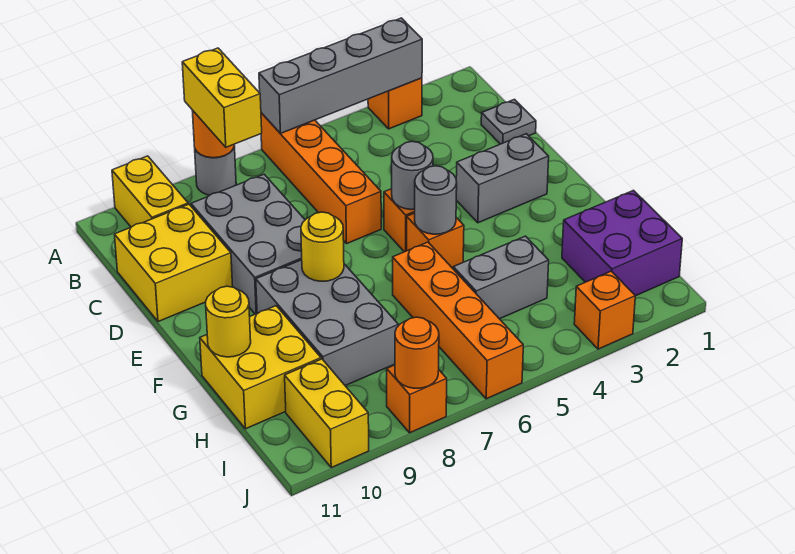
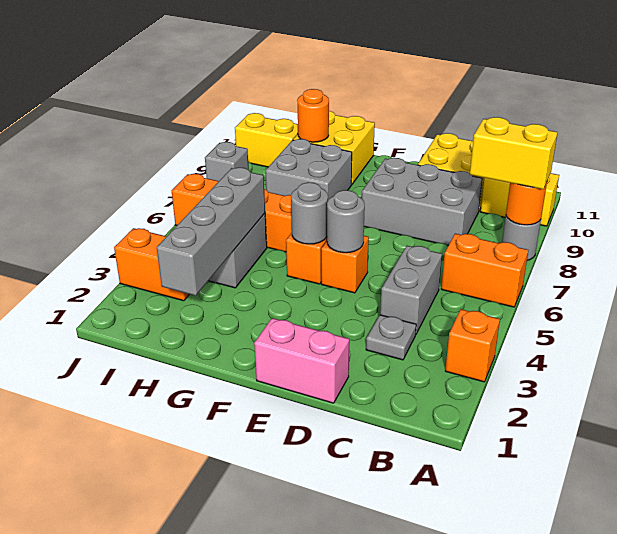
grey brick A3:A6 level 2 -> grey brick H2:H5 level 2
orange brick A6:D6 level 1 -> orange brick A6:B6 level 1
grey plate C1 level 1 -> grey plate C3 level 1
none -> pink brick D1:E1 level 1
grey brick E2:E3 level 1 -> grey brick C4:C5 level 1
grey brick F8:H9 level 1 -> grey brick G8:H9 level 1
yellow round brick F8 level 2 -> none
yellow round brick G11 level 2 -> none
purple brick H1:I2 level 1 -> none
orange brick J3 level 1 -> orange brick I3:J3 level 1
orange brick J8 level 1 -> grey brick J8 level 1
orange round brick J8 level 2 -> orange round brick H10 level 2

